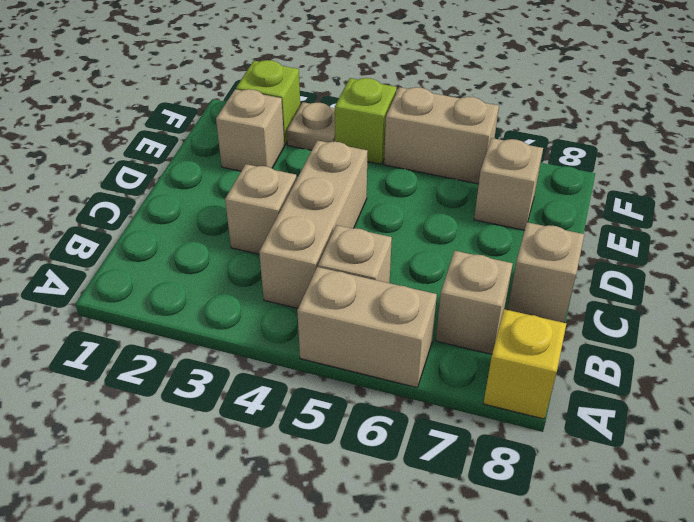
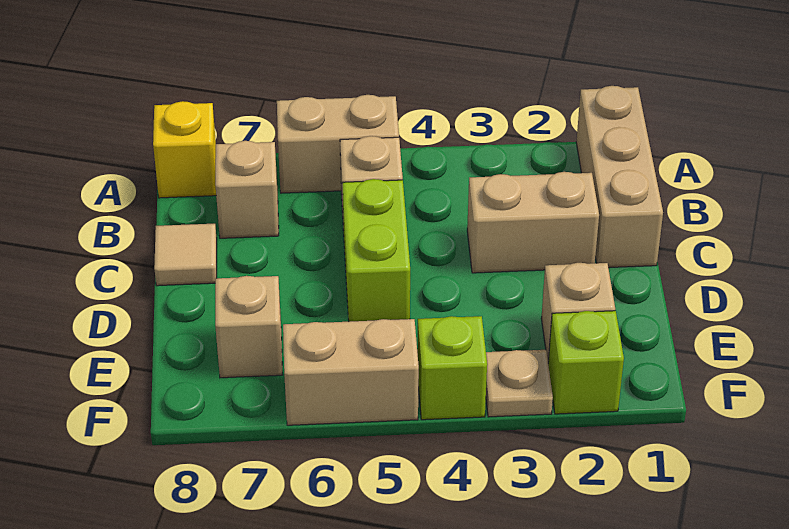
tan brick B4:D4 level 1 -> tan brick A1:C1 level 1
tan brick C3 level 1 -> tan brick C2:C3 level 1
none -> lime brick C5:D5 level 1
tan brick C8 level 1 -> tan tile C8 level 1

